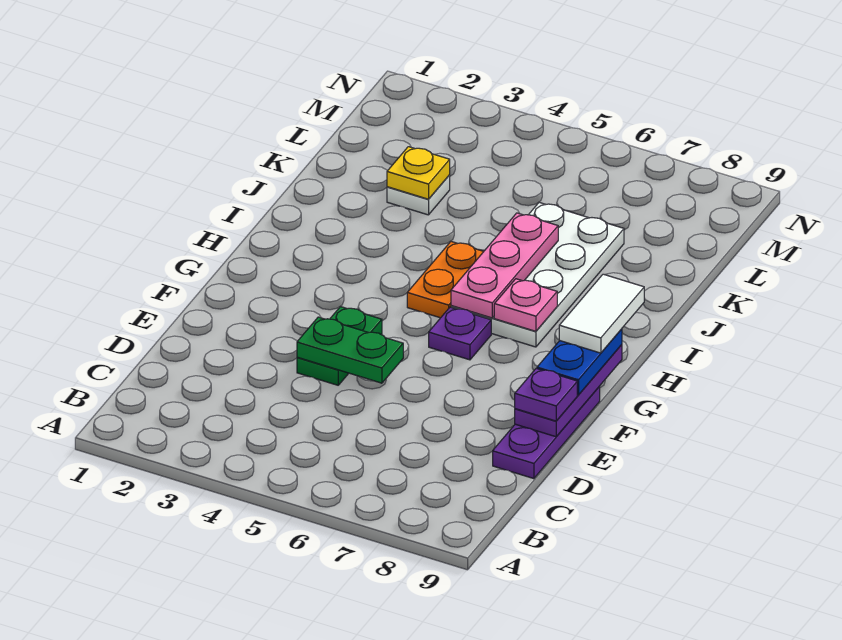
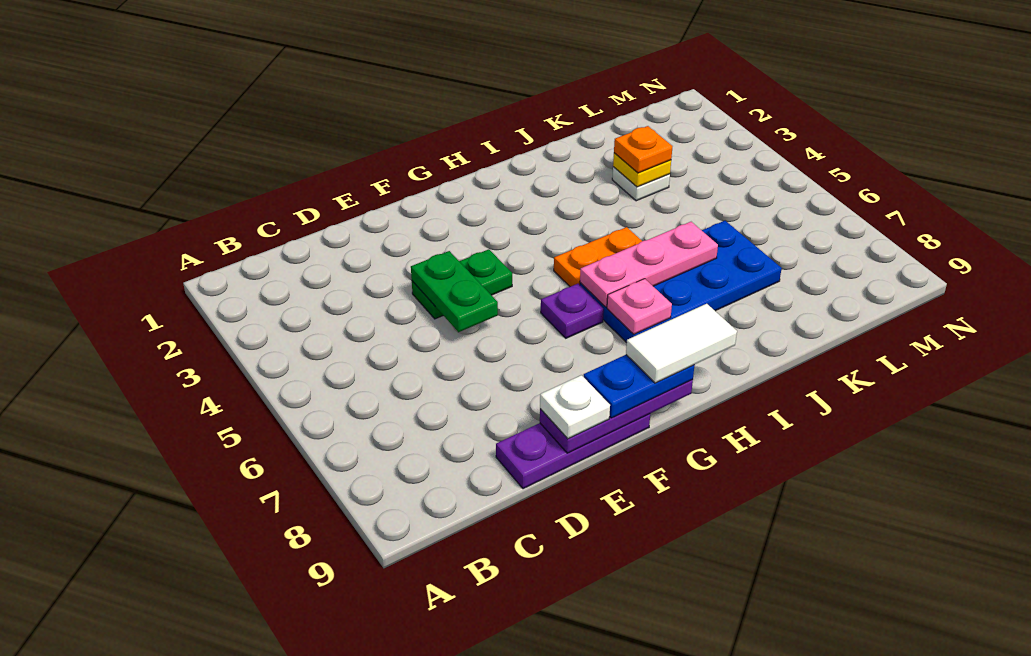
purple plate E9 level 3 -> white plate E9 level 3
white plate H6:K7 level 1 -> blue plate H6:K7 level 1
none -> orange plate K3 level 3

